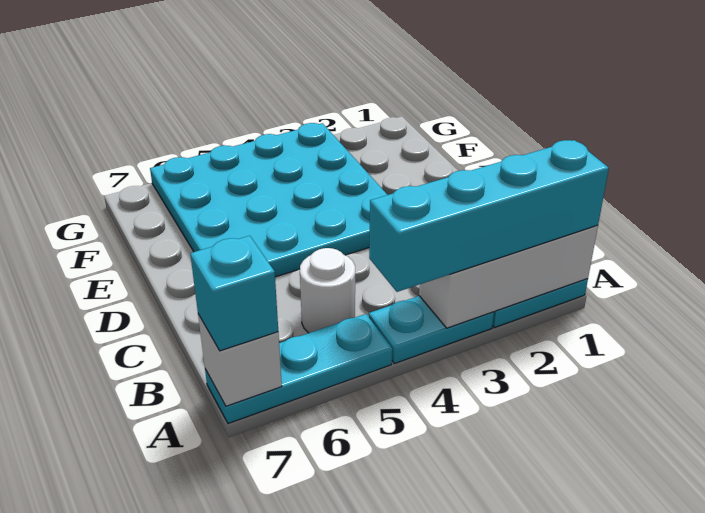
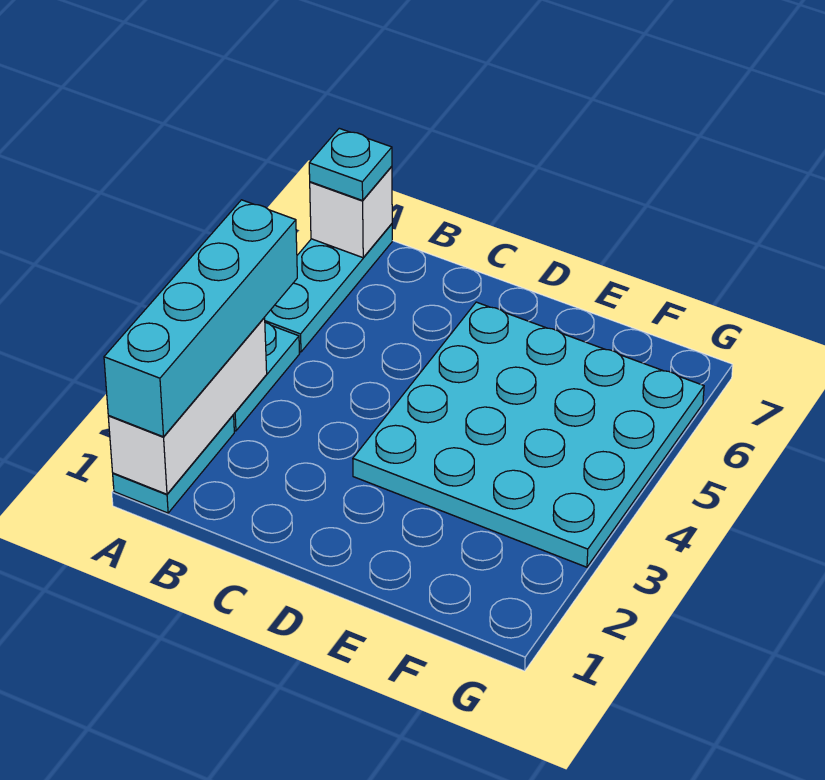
cyan brick A7 level 3 -> cyan plate A7 level 3
white round brick B5 level 1 -> none

